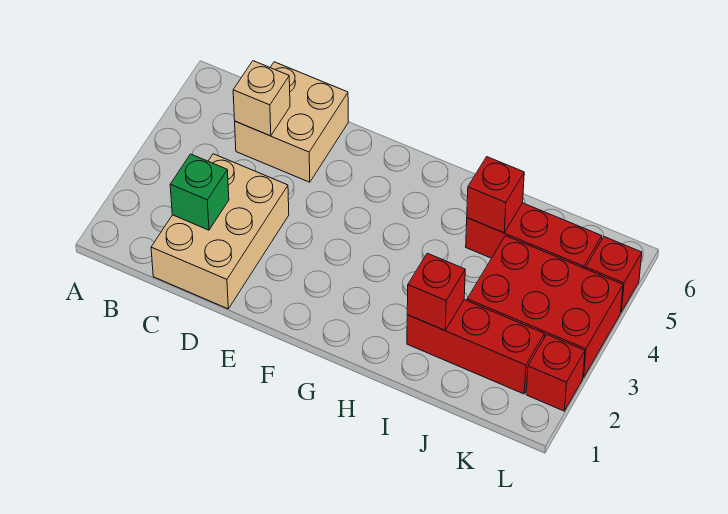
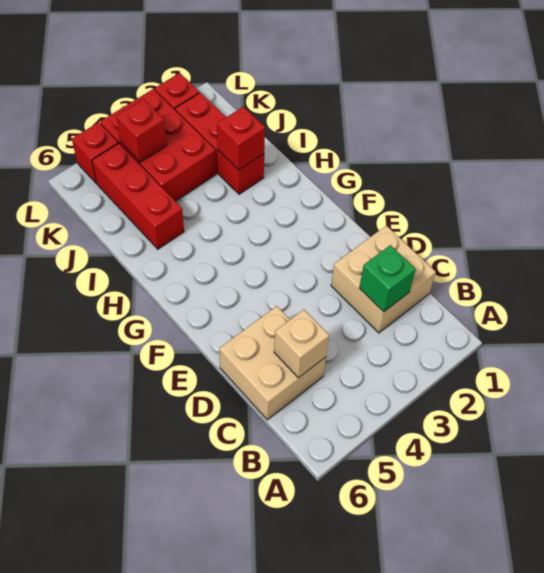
tan brick C1:D3 level 1 -> tan brick C1:D2 level 1
red brick I5 level 2 -> red brick K4 level 2

